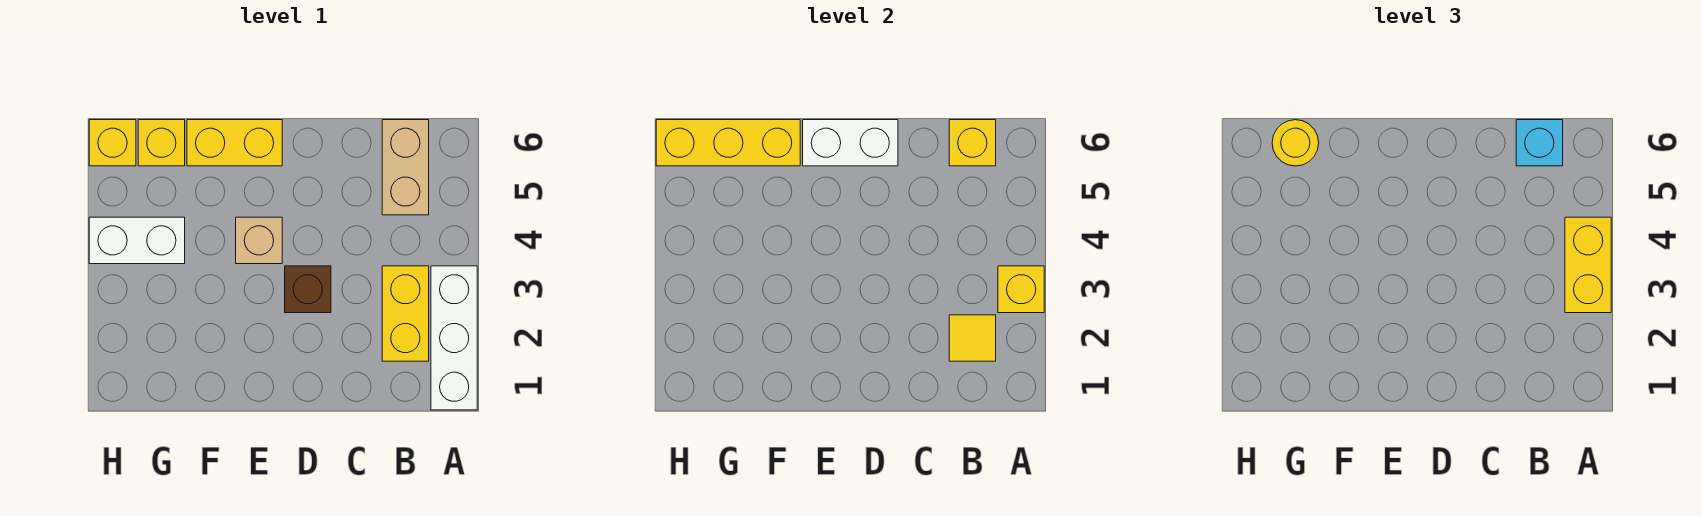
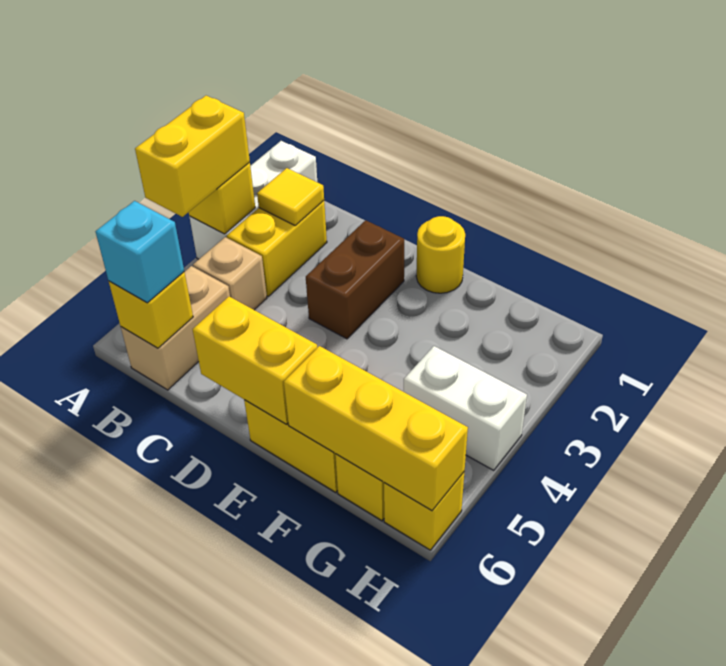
brown brick D3 level 1 -> brown brick D2:D3 level 1
white brick D6:E6 level 2 -> yellow brick D6:E6 level 2
tan brick E4 level 1 -> tan brick B4 level 1
yellow round brick G6 level 3 -> yellow round brick E1 level 1

